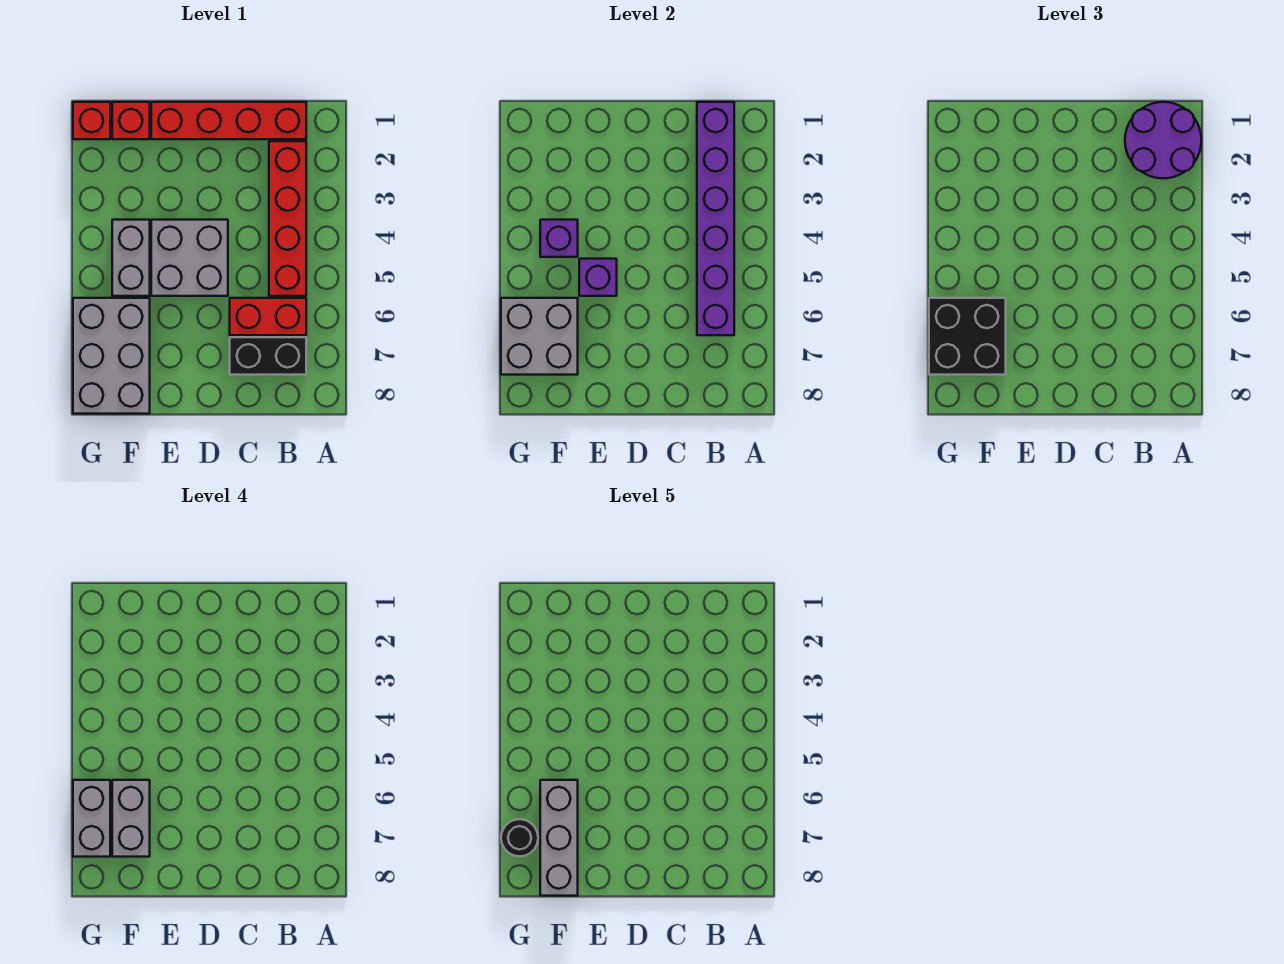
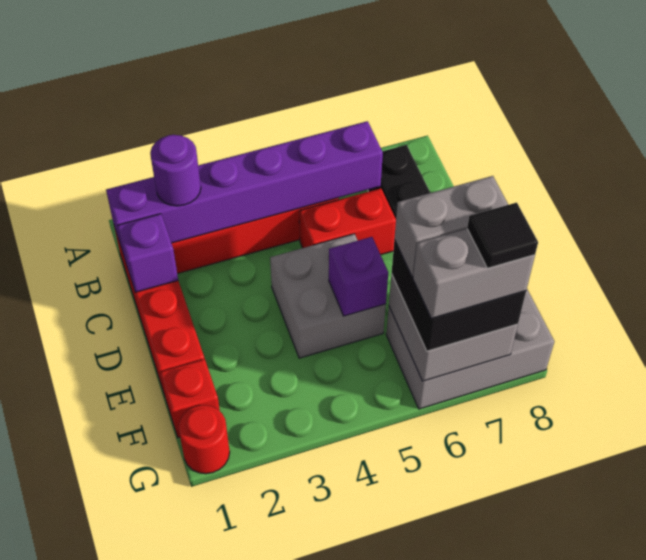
purple round brick A1:B2 level 3 -> purple round brick B2 level 3
red brick B6:C6 level 1 -> red brick C5:C6 level 1
grey brick F4:F5 level 1 -> none
purple brick F4 level 2 -> purple brick C1 level 2
grey brick F6:F8 level 5 -> none
red brick G1 level 1 -> red round brick G1 level 1
black round brick G7 level 5 -> black tile G7 level 5

